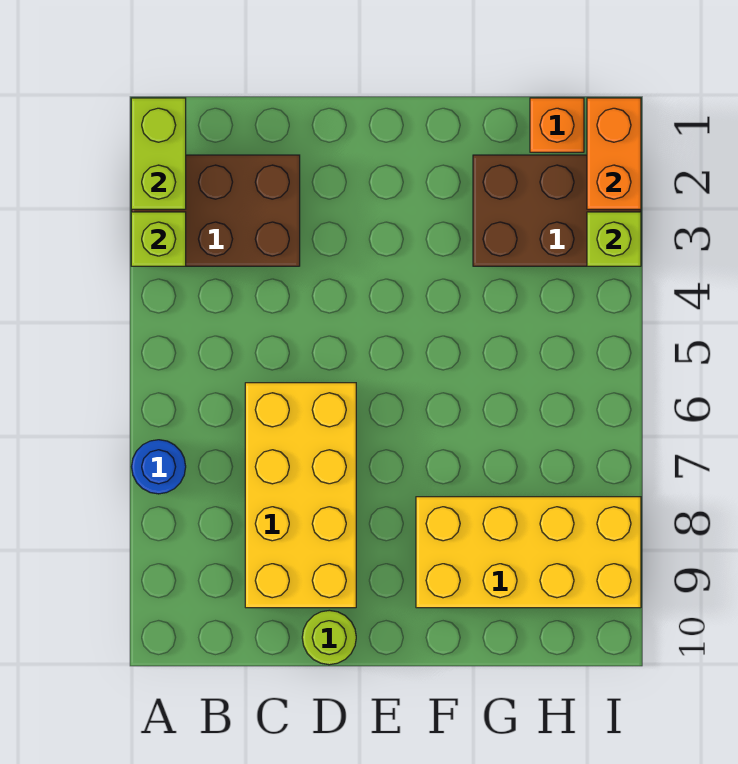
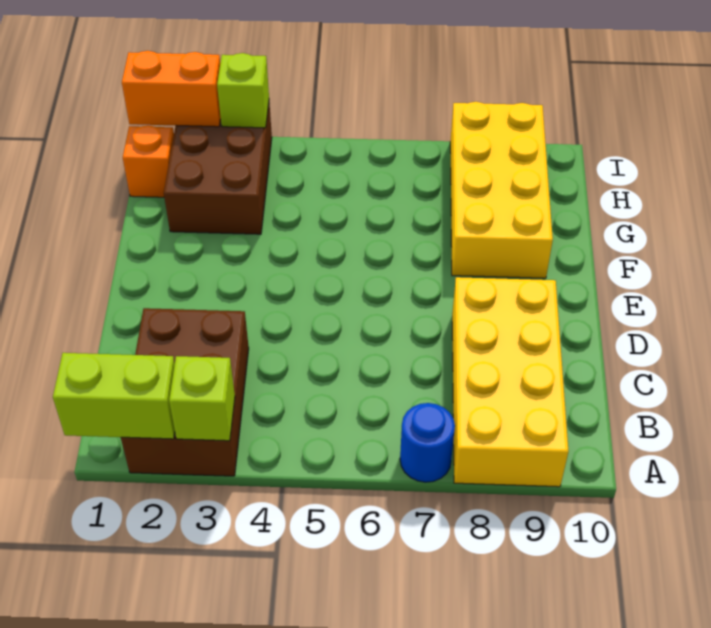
yellow brick C6:D9 level 1 -> yellow brick A8:D9 level 1
lime round brick D10 level 1 -> none

